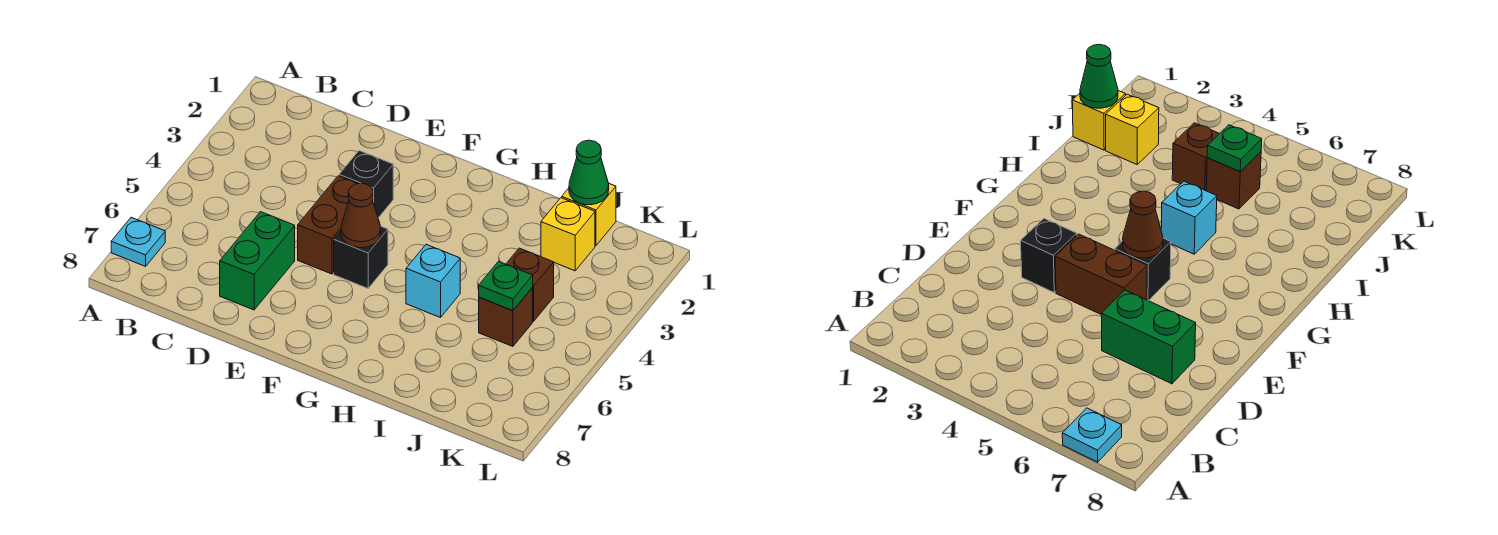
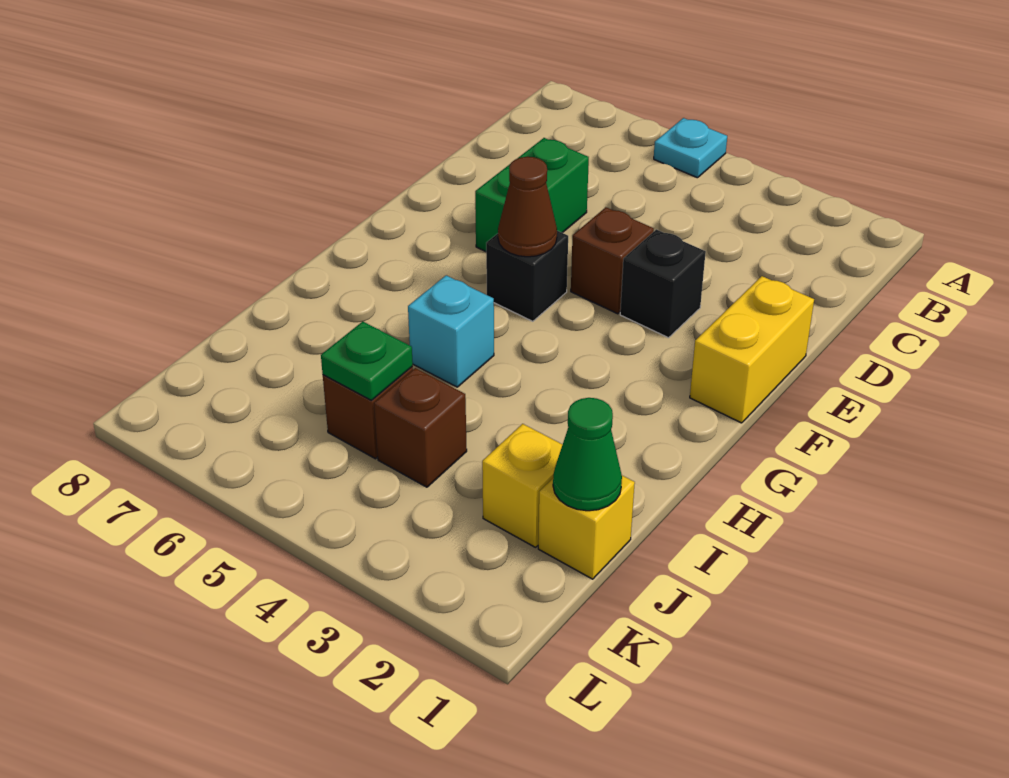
cyan plate A7 level 1 -> cyan plate A5 level 1
green brick D6:D7 level 1 -> green brick D6:E6 level 1
none -> yellow brick E1:F1 level 1
brown brick E4:E5 level 1 -> brown brick E4 level 1

